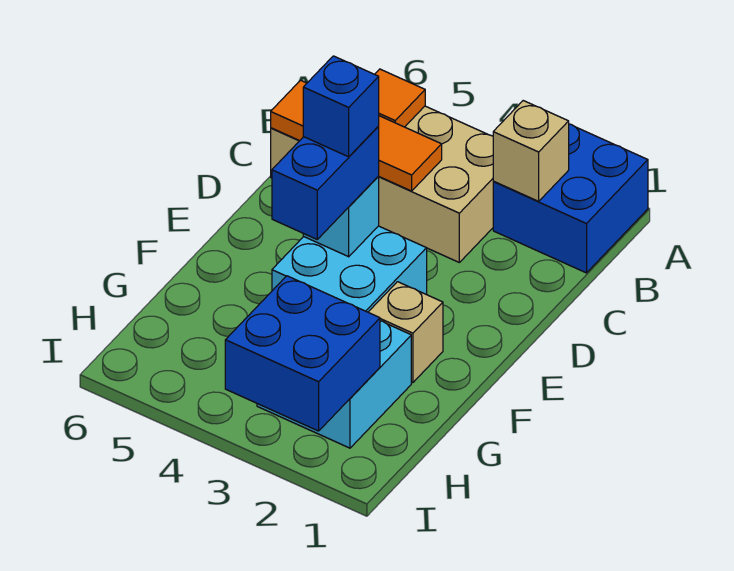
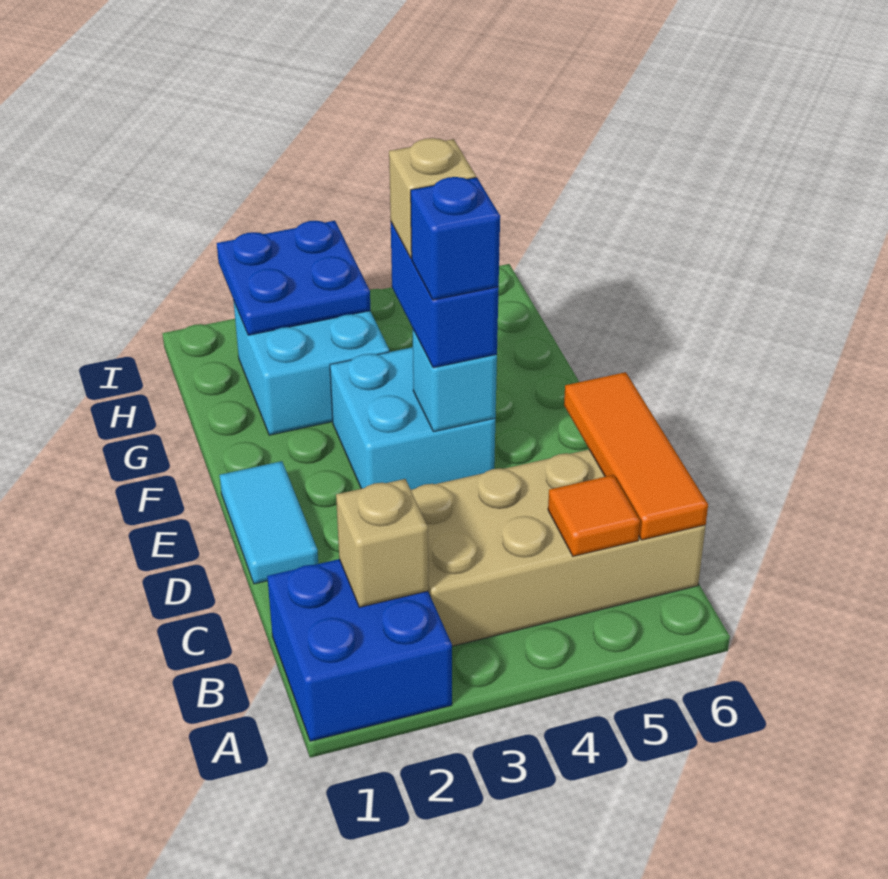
orange tile C4:C6 level 2 -> orange tile B6:D6 level 2
none -> cyan tile D1:E1 level 1
tan brick F2 level 1 -> tan brick F4 level 4
blue brick H2:I3 level 2 -> blue plate H2:I3 level 2

